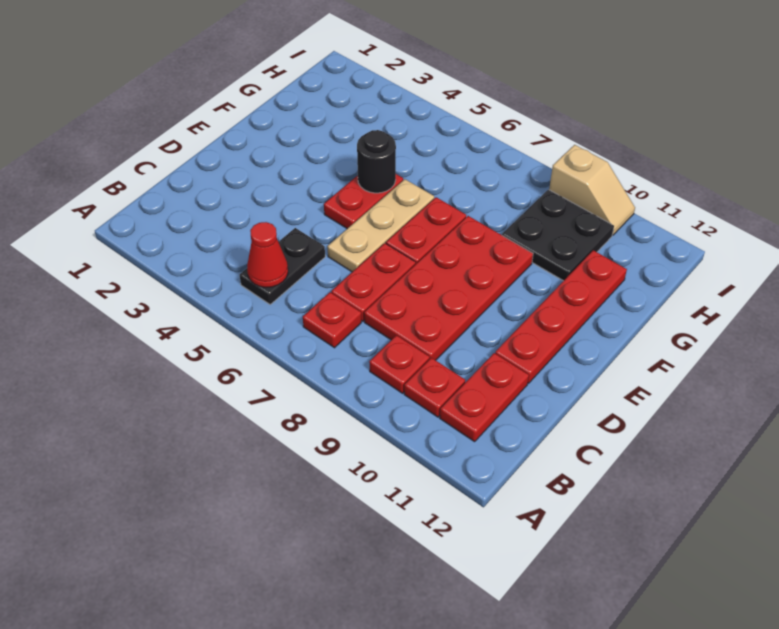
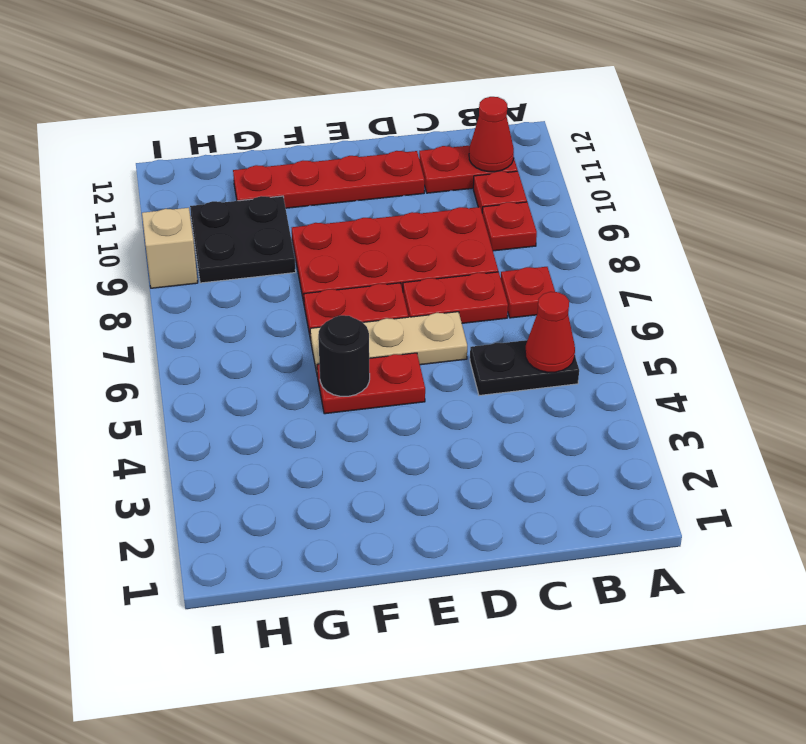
none -> red cone B11 level 2

